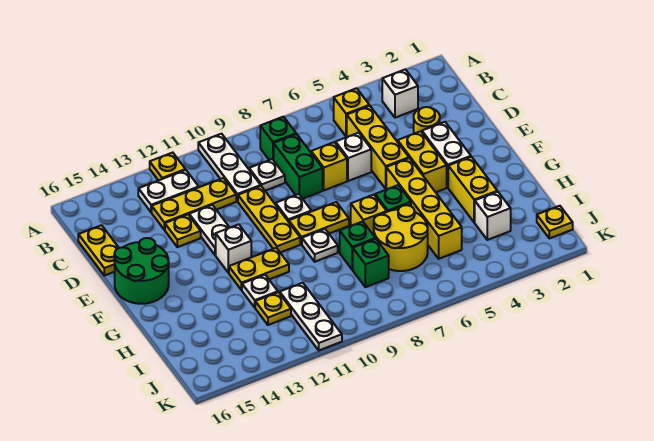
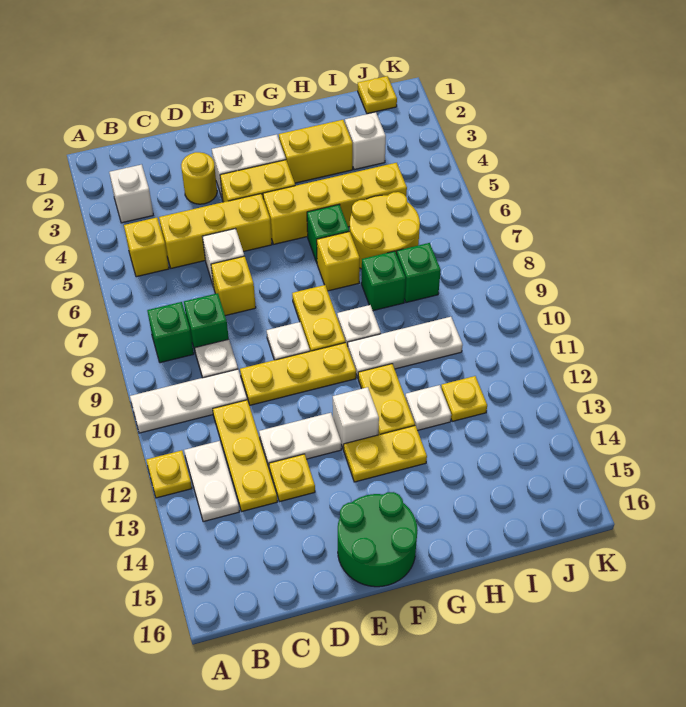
green brick C8:D8 level 1 -> green brick C8 level 1
yellow plate C16:D16 level 1 -> yellow plate F13:G13 level 1
white plate I11:K11 level 1 -> white plate G10:I10 level 1

